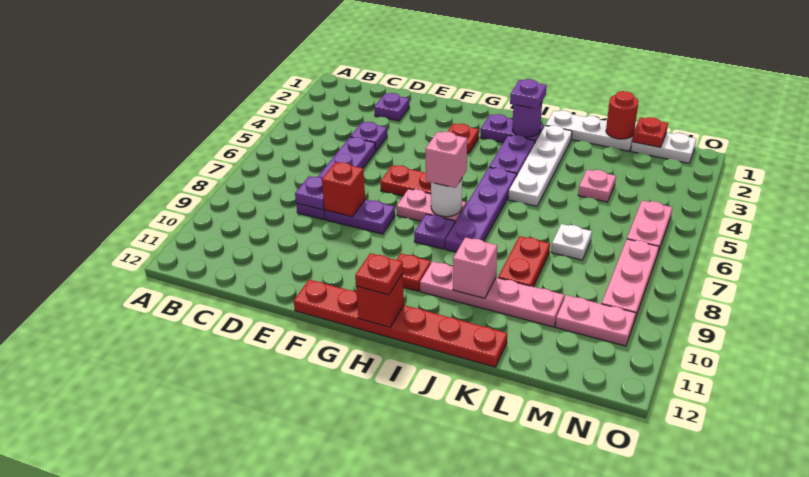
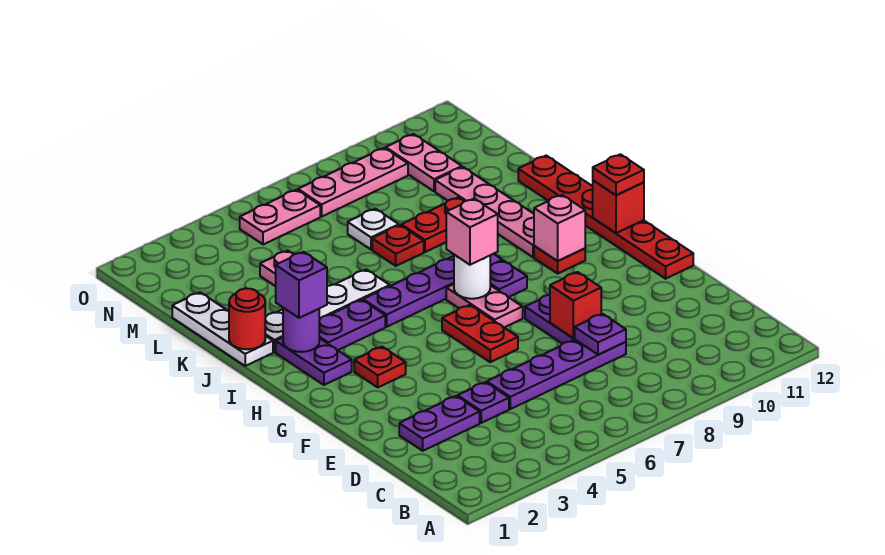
purple plate D2 level 1 -> purple plate D2:D3 level 1
purple plate I2 level 3 -> purple brick I2 level 3
pink brick J10 level 2 -> pink brick H10 level 2
red round brick L1 level 2 -> red round brick J1 level 2
white plate M1:N1 level 1 -> none
red plate M1 level 2 -> red plate K7 level 1

